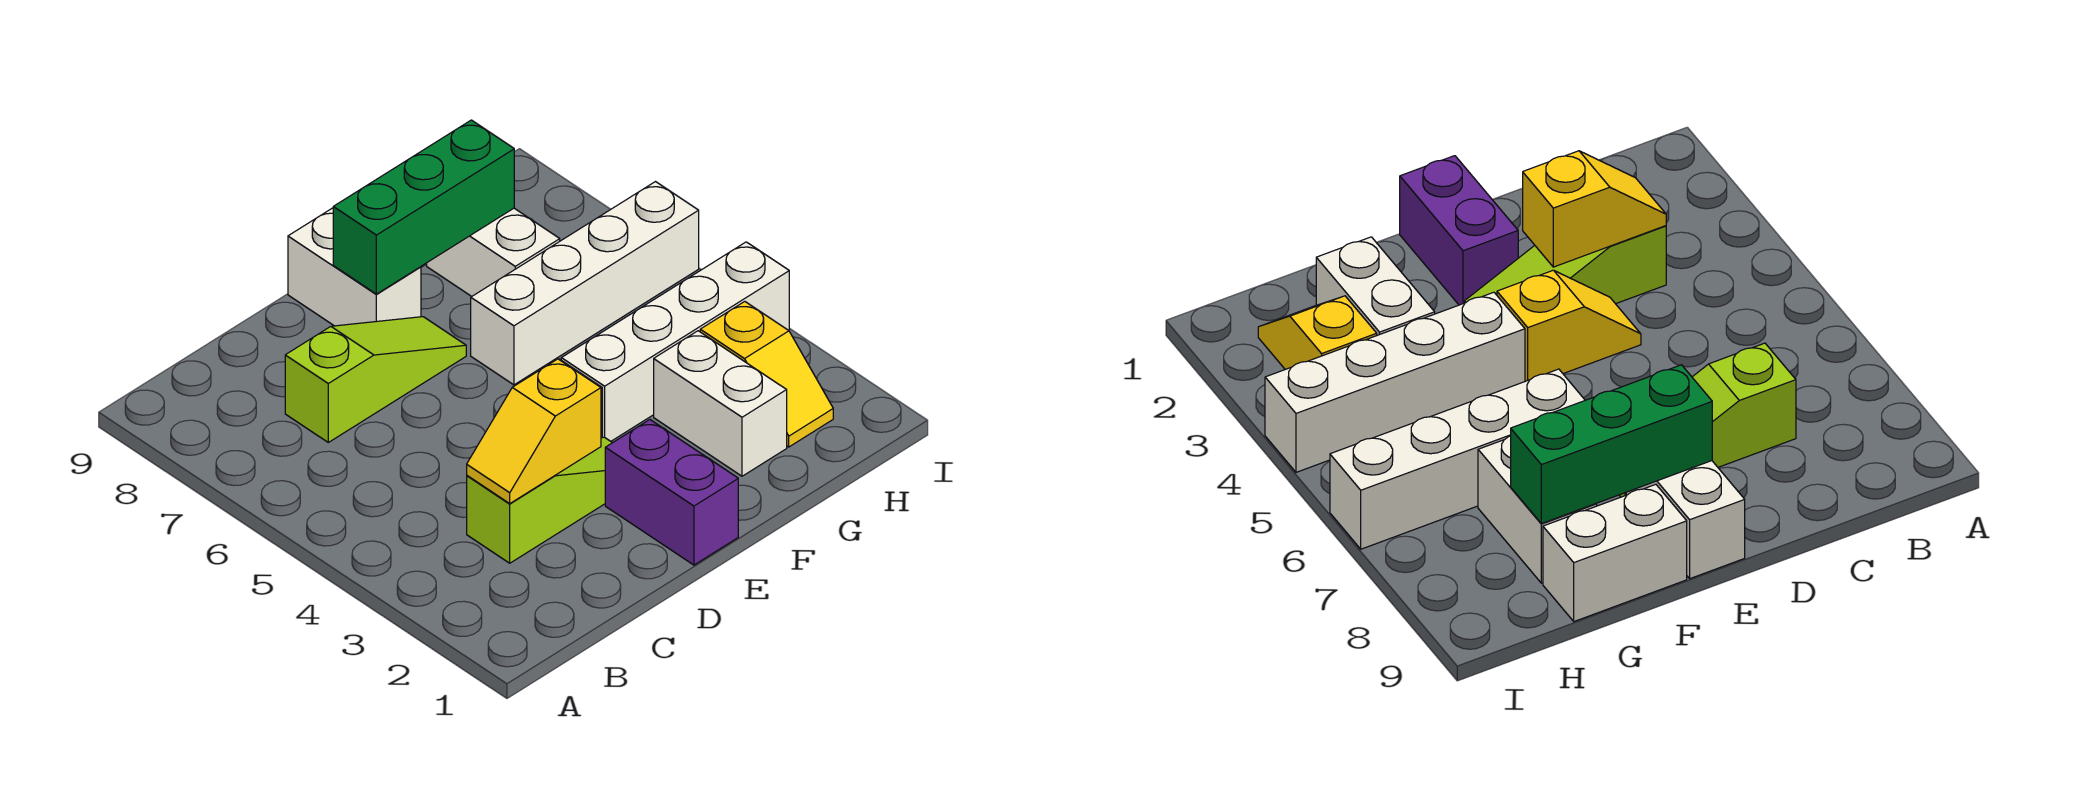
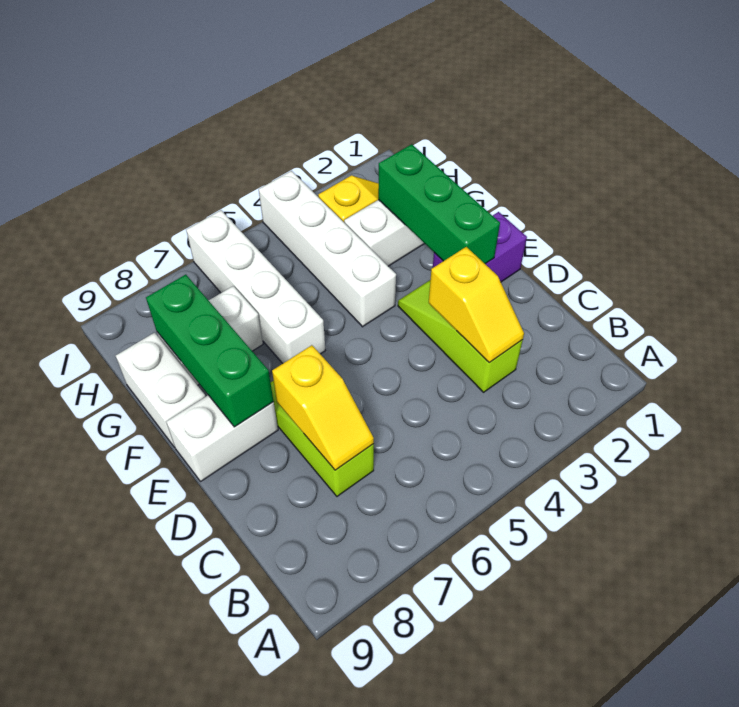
yellow slope D4:E4 level 1 top E -> yellow slope C7:D7 level 2 top D
none -> green brick E2:G2 level 2

